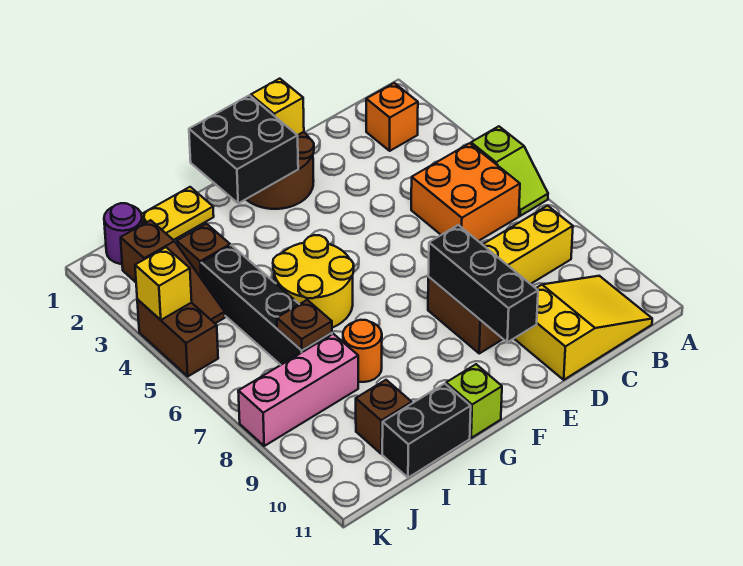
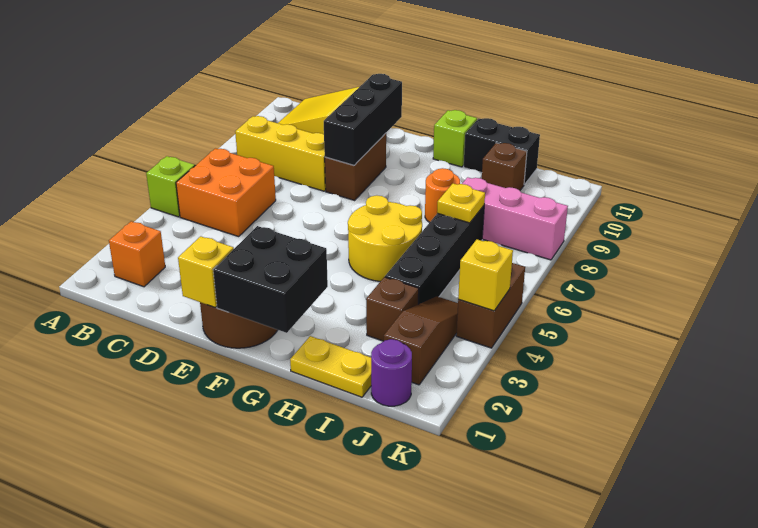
brown plate I7 level 2 -> yellow plate I7 level 2

